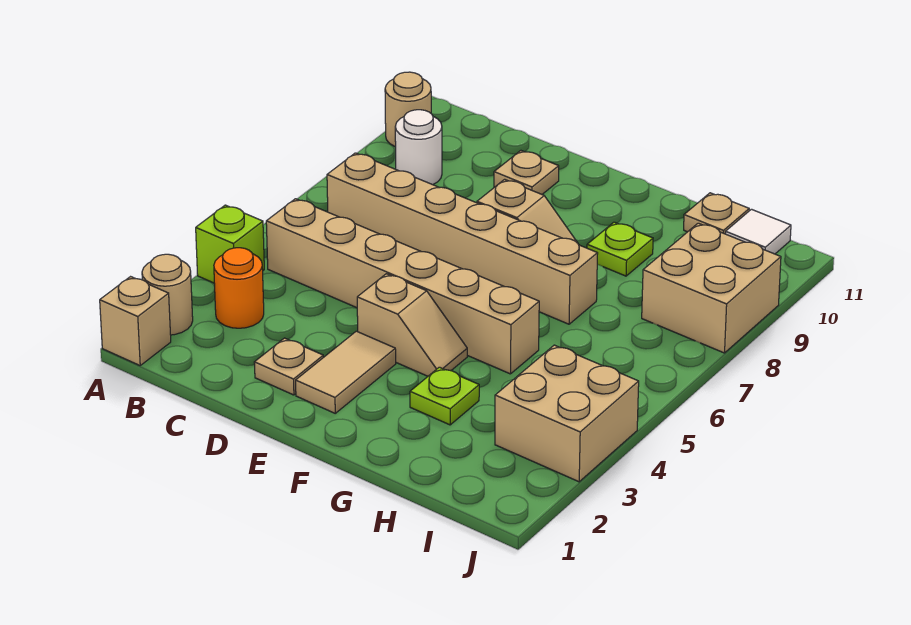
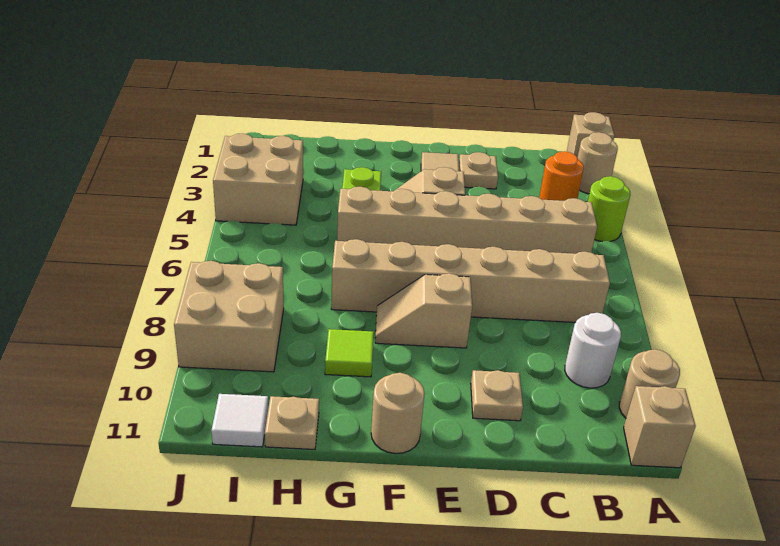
lime brick A4 level 1 -> lime round brick A4 level 1
none -> tan brick A11 level 1
none -> tan round brick F11 level 1
lime plate G9 level 1 -> lime tile G9 level 1

